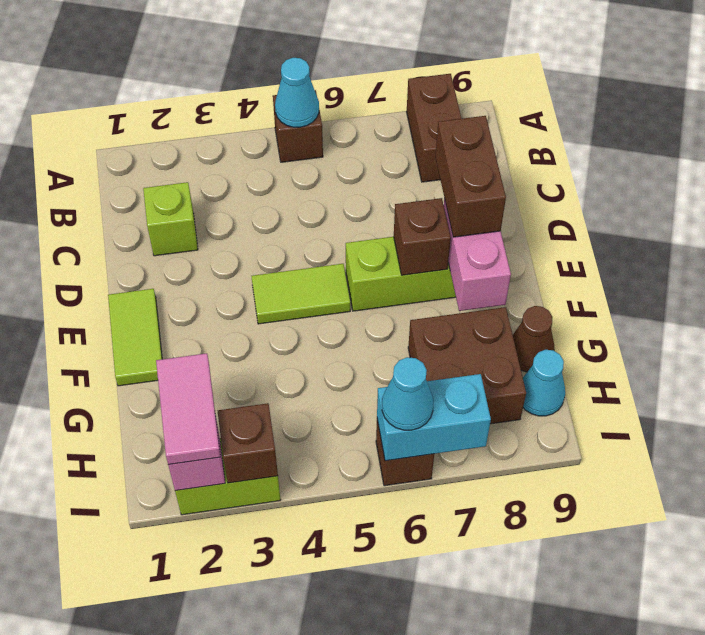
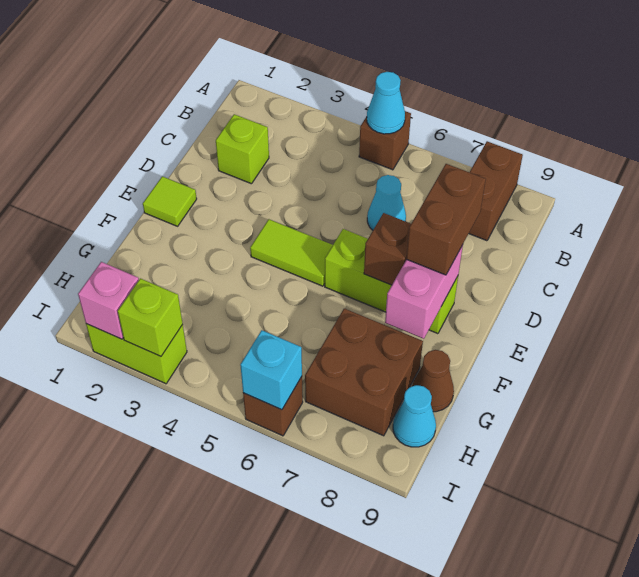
lime tile E1:F1 level 1 -> lime tile E1 level 1
pink tile H2:I2 level 3 -> none
brown brick I3 level 2 -> lime brick I3 level 2
cyan brick I6:I7 level 2 -> cyan brick I6 level 2
cyan cone I6 level 3 -> cyan cone C6 level 1

